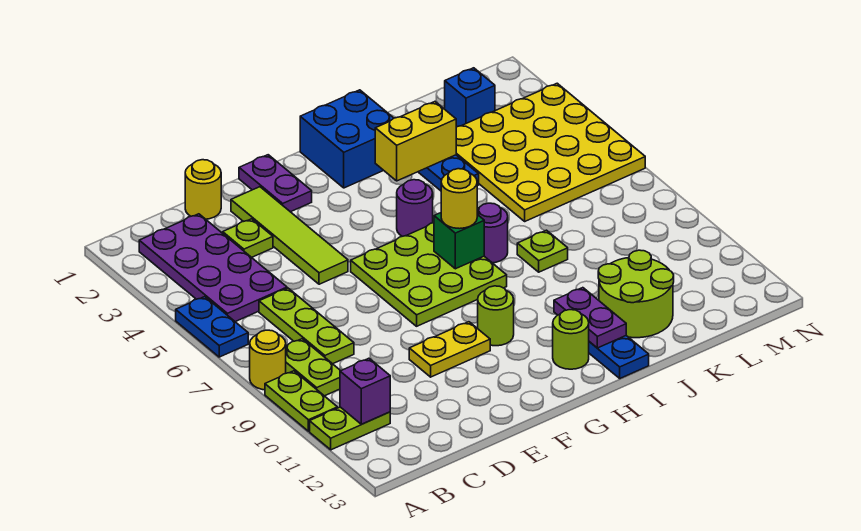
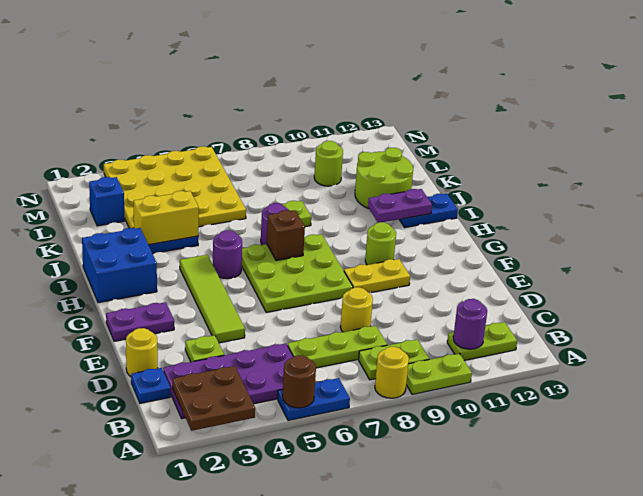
none -> brown plate A2:B3 level 2
none -> brown round brick A5 level 2
lime plate A11:B11 level 1 -> lime plate B11:B12 level 1
purple brick B11 level 2 -> purple round brick B11 level 2
none -> blue plate C1 level 1
lime tile E2:E5 level 1 -> lime tile E4:H4 level 1
yellow plate E10:F10 level 1 -> yellow plate F9:F10 level 1
green brick H7 level 2 -> brown brick H7 level 2
yellow round brick H7 level 3 -> yellow round brick D8 level 1
lime round brick H12 level 1 -> lime round brick L10 level 1
yellow brick I3:J3 level 2 -> yellow brick J3:J4 level 2

